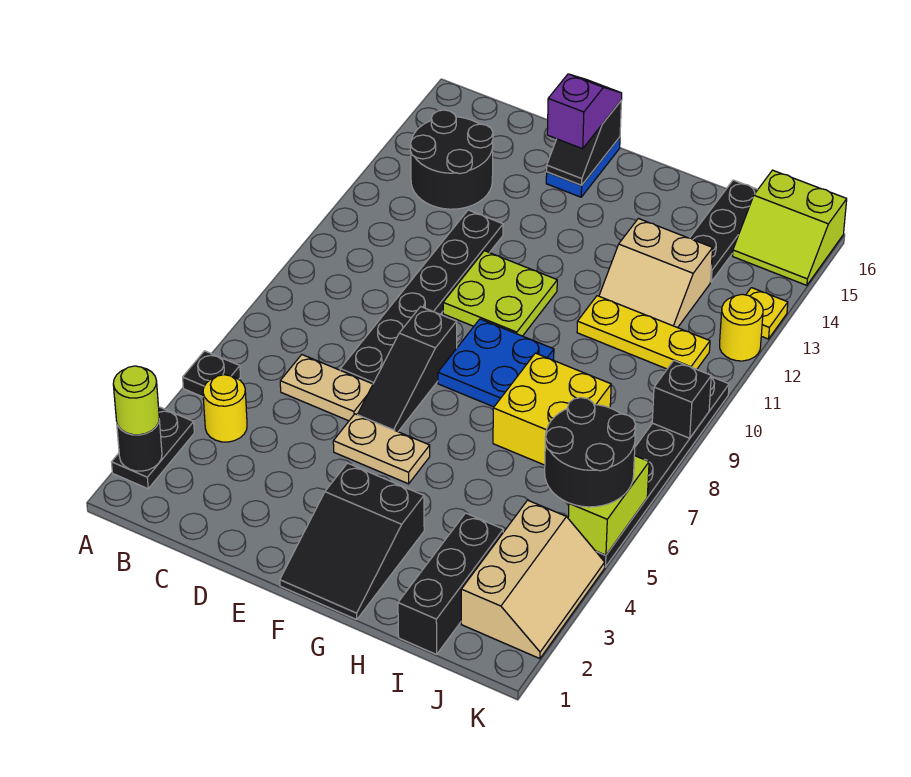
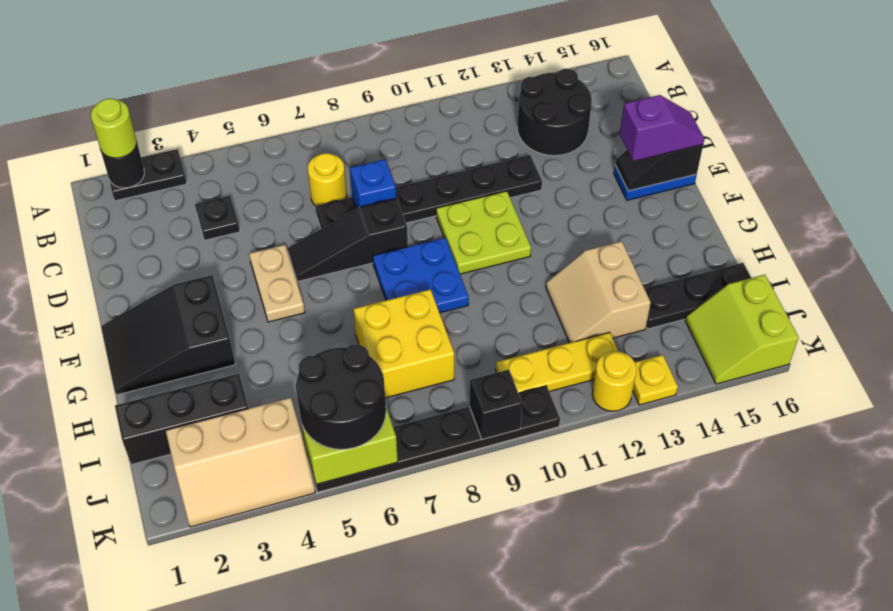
black plate A5 level 1 -> black plate C4 level 1
yellow round brick B4 level 1 -> yellow round brick C7 level 1
tan plate C6:D6 level 1 -> none
none -> blue brick D8 level 2
yellow plate H11:J11 level 1 -> yellow plate J10:J12 level 1

